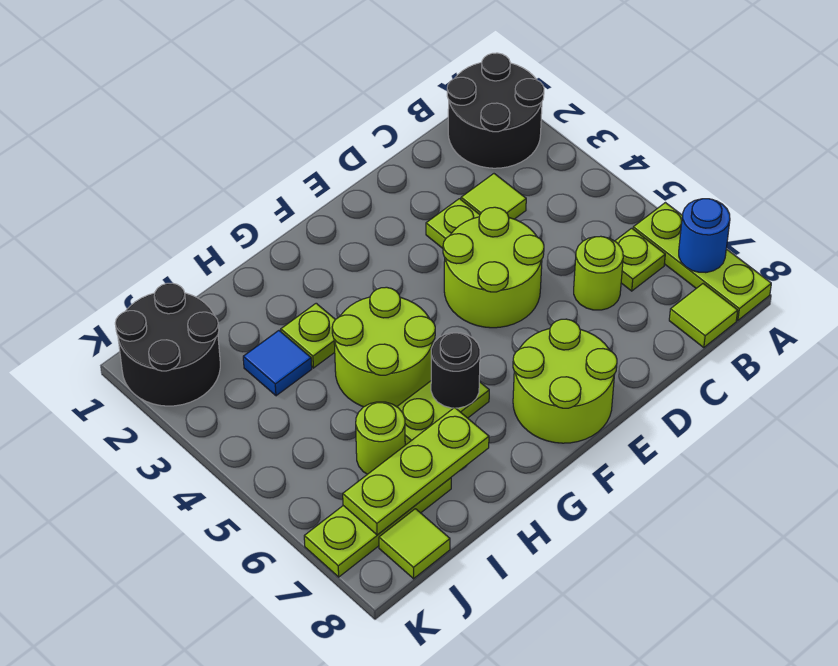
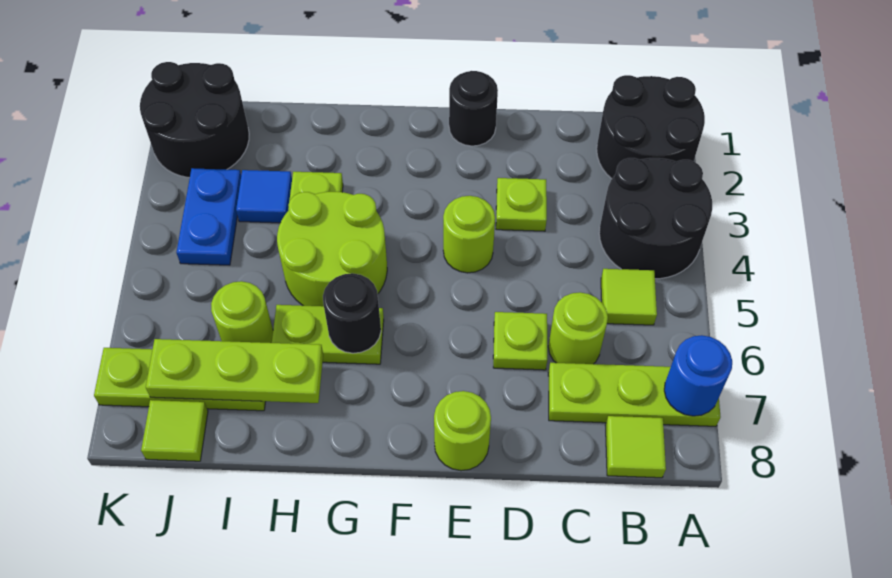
none -> black round brick A3:B4 level 1
lime plate A6:A8 level 1 -> lime plate A7:C7 level 1
lime plate B6 level 1 -> lime plate D6 level 1
lime tile C3 level 1 -> lime tile B5 level 1
lime round brick D4:E5 level 1 -> lime round brick E4 level 1
none -> black round brick E1 level 1
lime round brick E7:F8 level 1 -> lime round brick E8 level 1
none -> blue plate J3:J4 level 1

